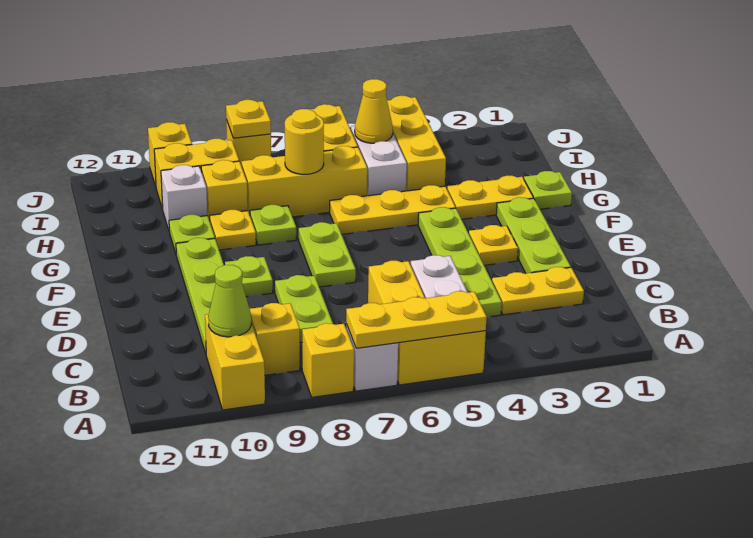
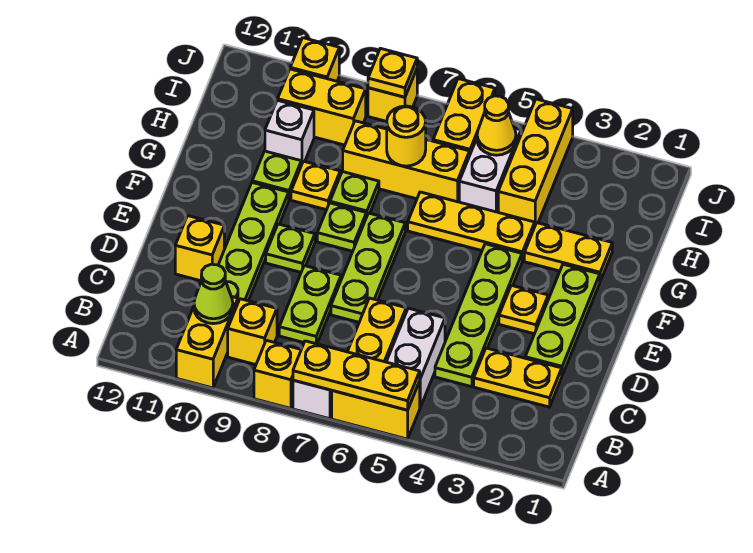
lime plate E7:F7 level 1 -> lime plate D7:F7 level 1
lime plate G1 level 1 -> lime plate F8 level 1
yellow brick H9 level 1 -> yellow brick D11 level 1

